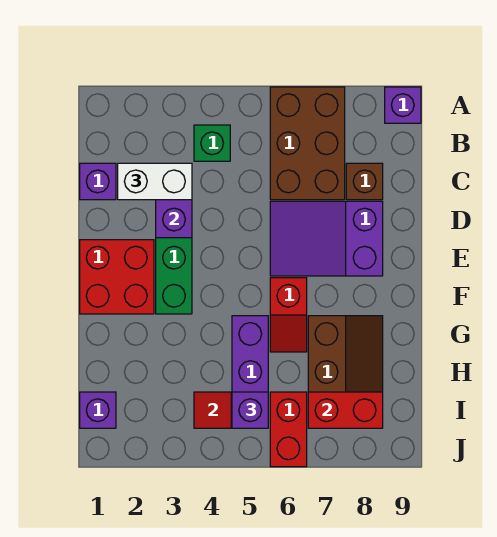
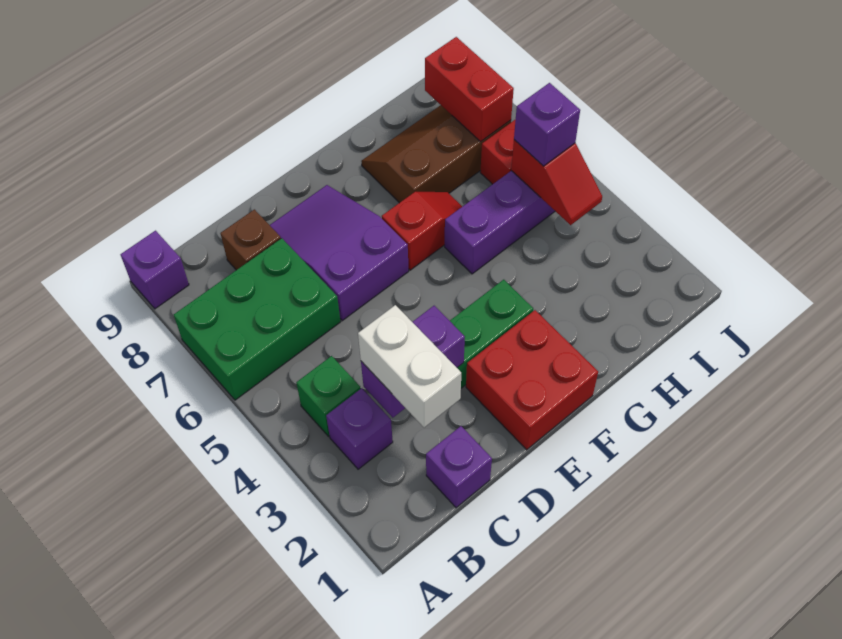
brown brick A6:C7 level 1 -> green brick A6:C7 level 1
purple slope D6:E8 level 1 top 8 -> purple slope D6:E8 level 1 top 6
purple brick I1 level 1 -> purple brick B3 level 1

